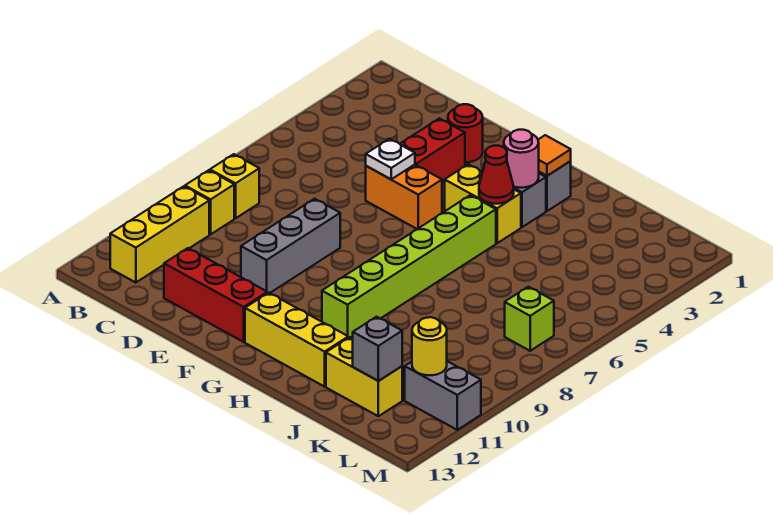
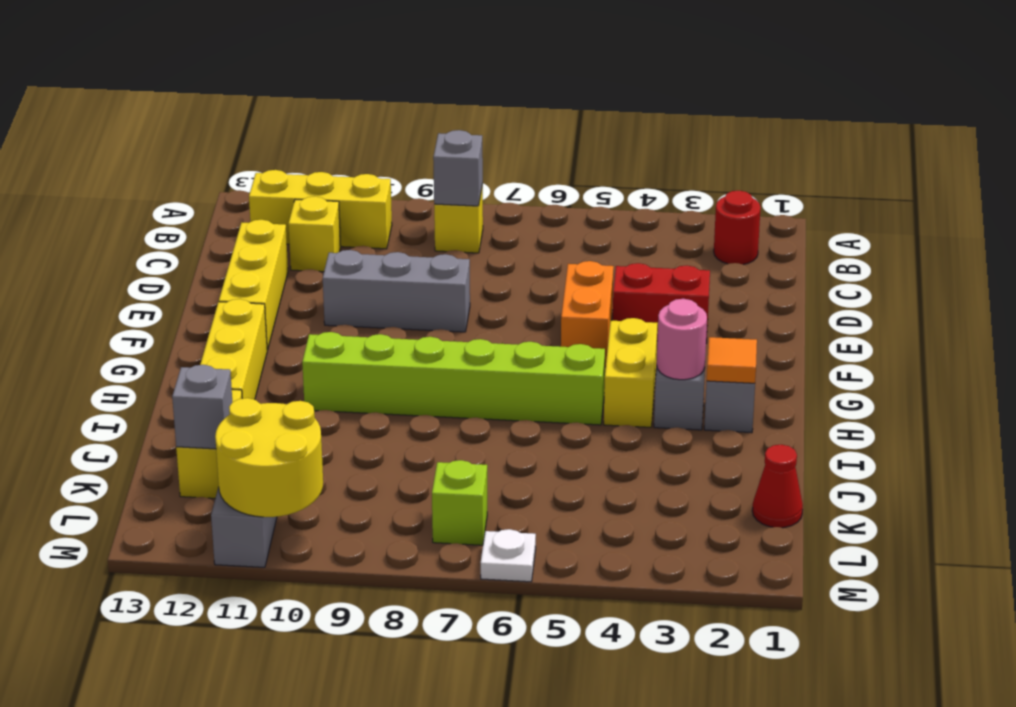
none -> grey brick B8 level 2
yellow brick B9 level 1 -> yellow brick C11 level 1
red brick D12:F12 level 1 -> yellow brick D12:F12 level 1
red round brick E2 level 1 -> red round brick B2 level 1
white plate E5 level 2 -> white plate M6 level 1
red cone H4 level 2 -> red cone K1 level 1
yellow round brick L11 level 2 -> yellow round brick L10:M11 level 2

